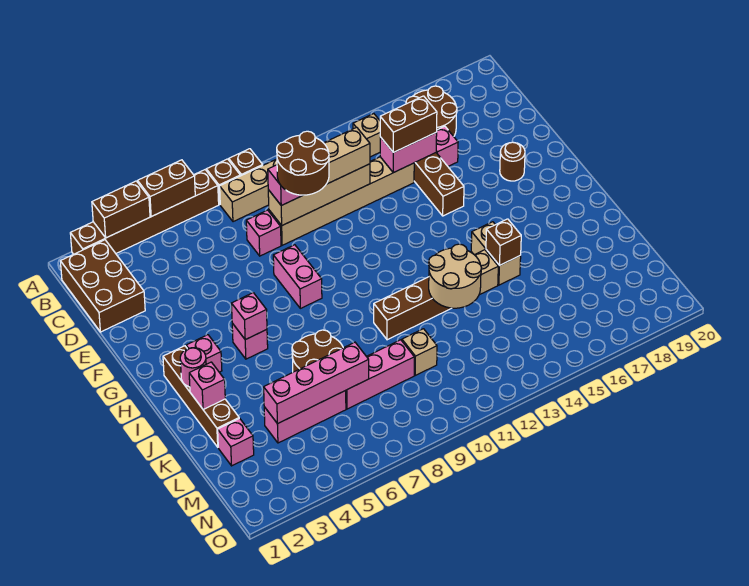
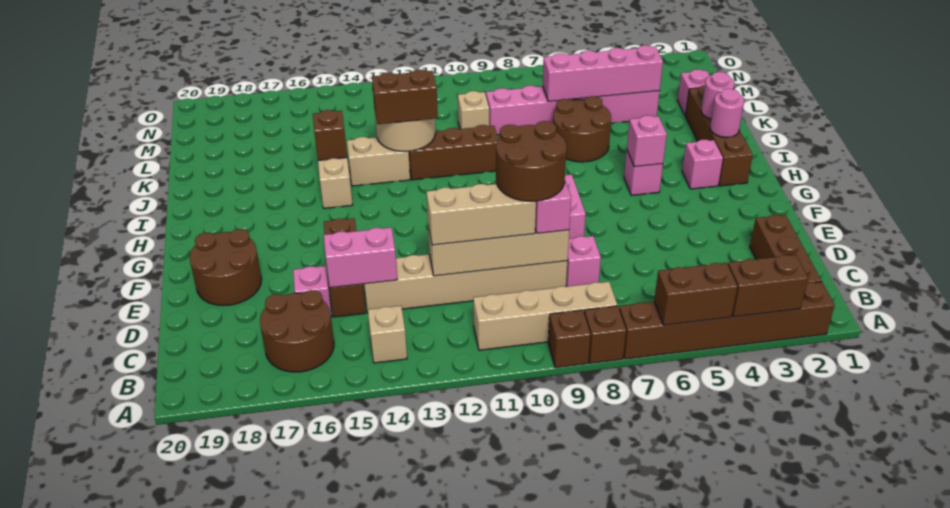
brown brick B1:D2 level 1 -> brown brick B2:D2 level 1
brown brick D14:D15 level 3 -> brown brick J12:J13 level 3
brown round brick F18 level 1 -> brown round brick E18:F19 level 1
pink brick J2 level 2 -> pink round brick J2 level 2

